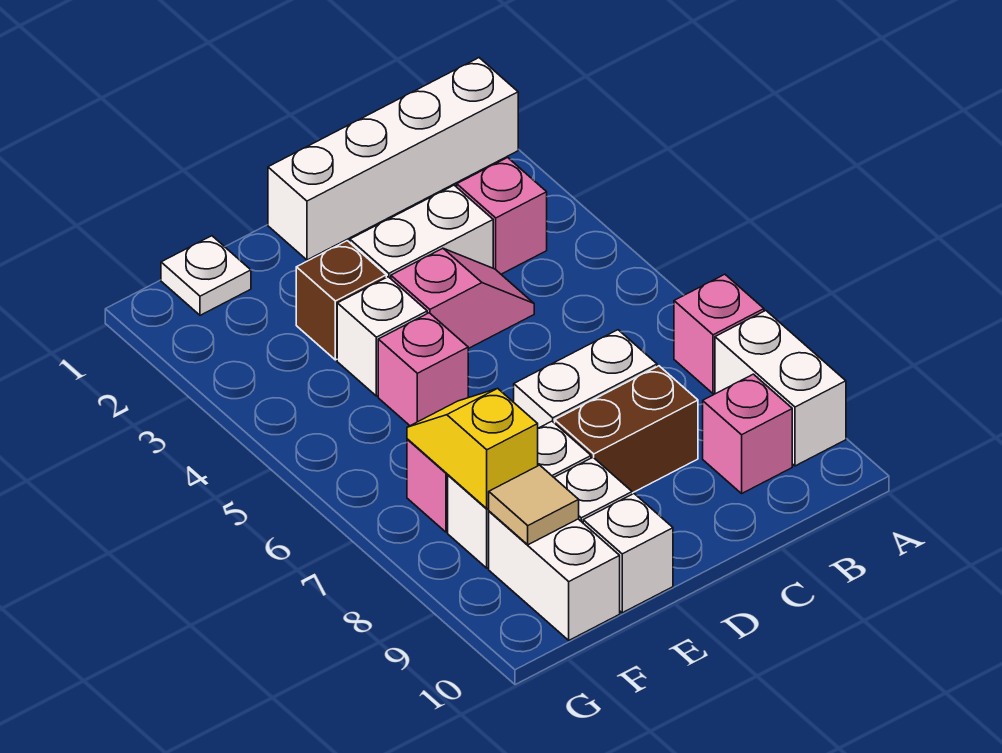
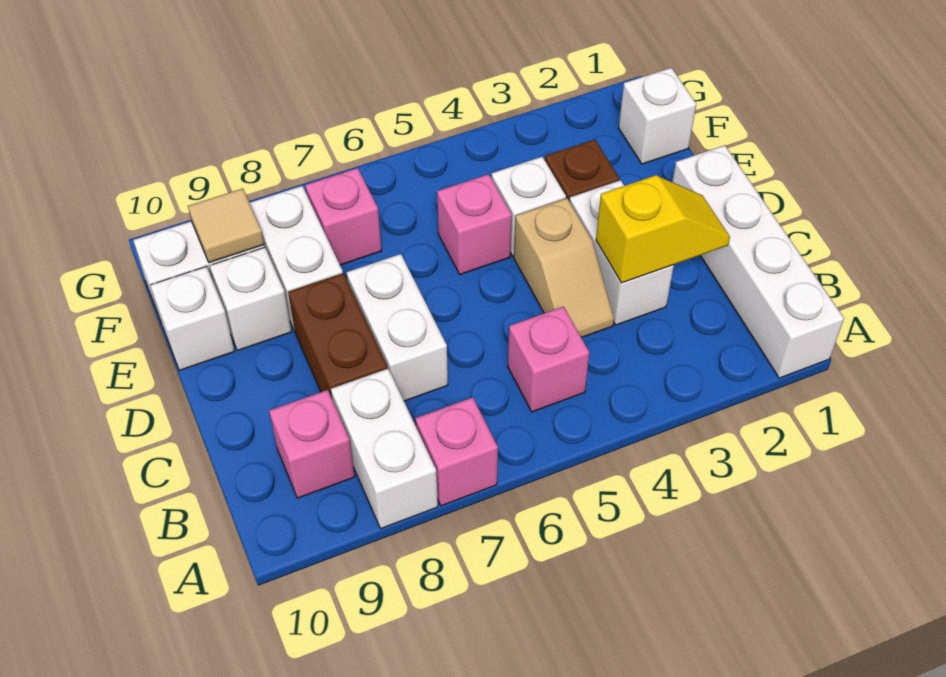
white brick A8:A9 level 1 -> white brick A8:B8 level 1
pink brick B3 level 1 -> pink brick B5 level 1
pink slope C4:D4 level 1 top D -> tan slope C4:D4 level 1 top D
white plate F1 level 1 -> white brick F1 level 1
yellow slope F7:F8 level 2 top 8 -> yellow slope C2:C3 level 2 top 3

